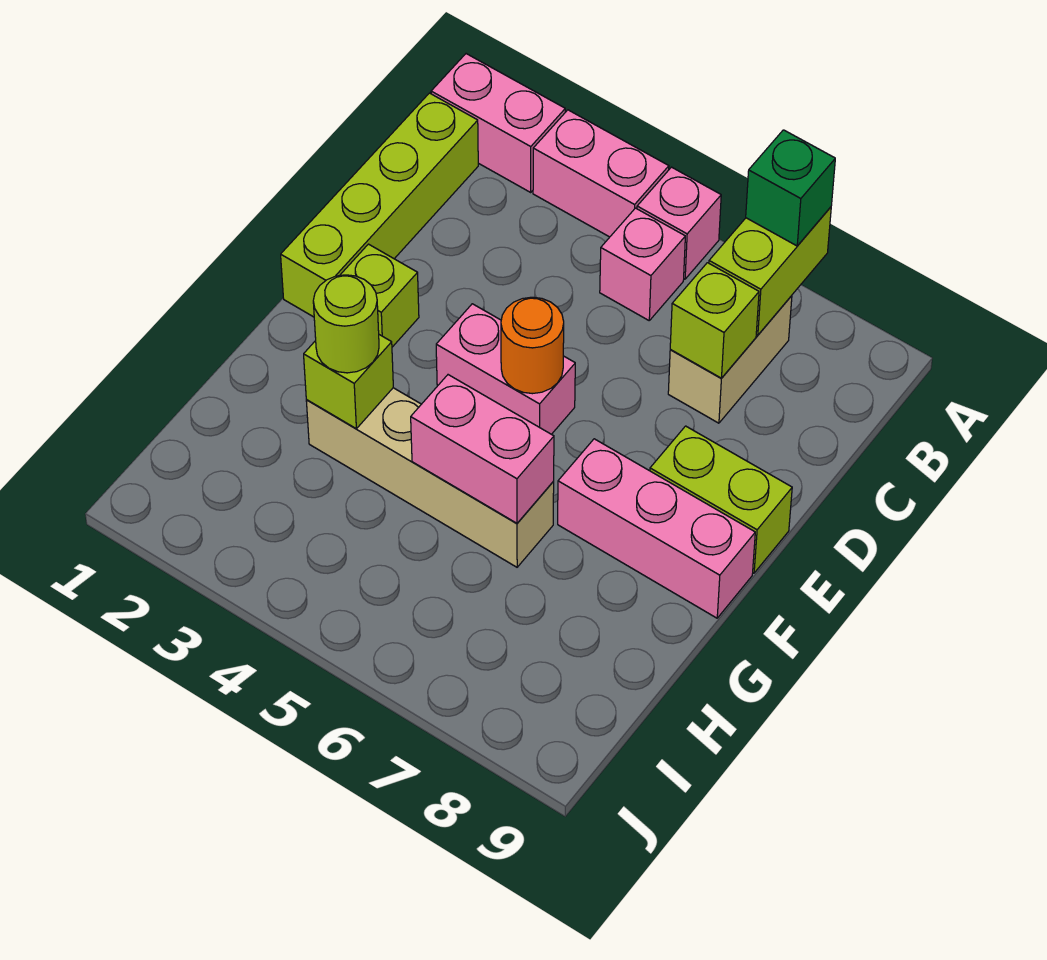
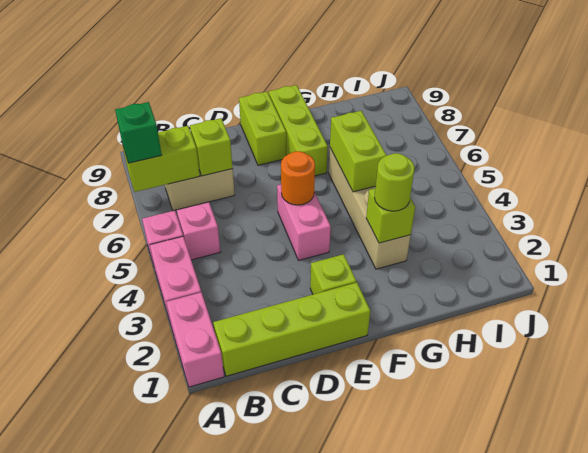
pink brick F7:F9 level 1 -> lime brick F7:F9 level 1
pink brick G5:G6 level 2 -> lime brick G5:G6 level 2

